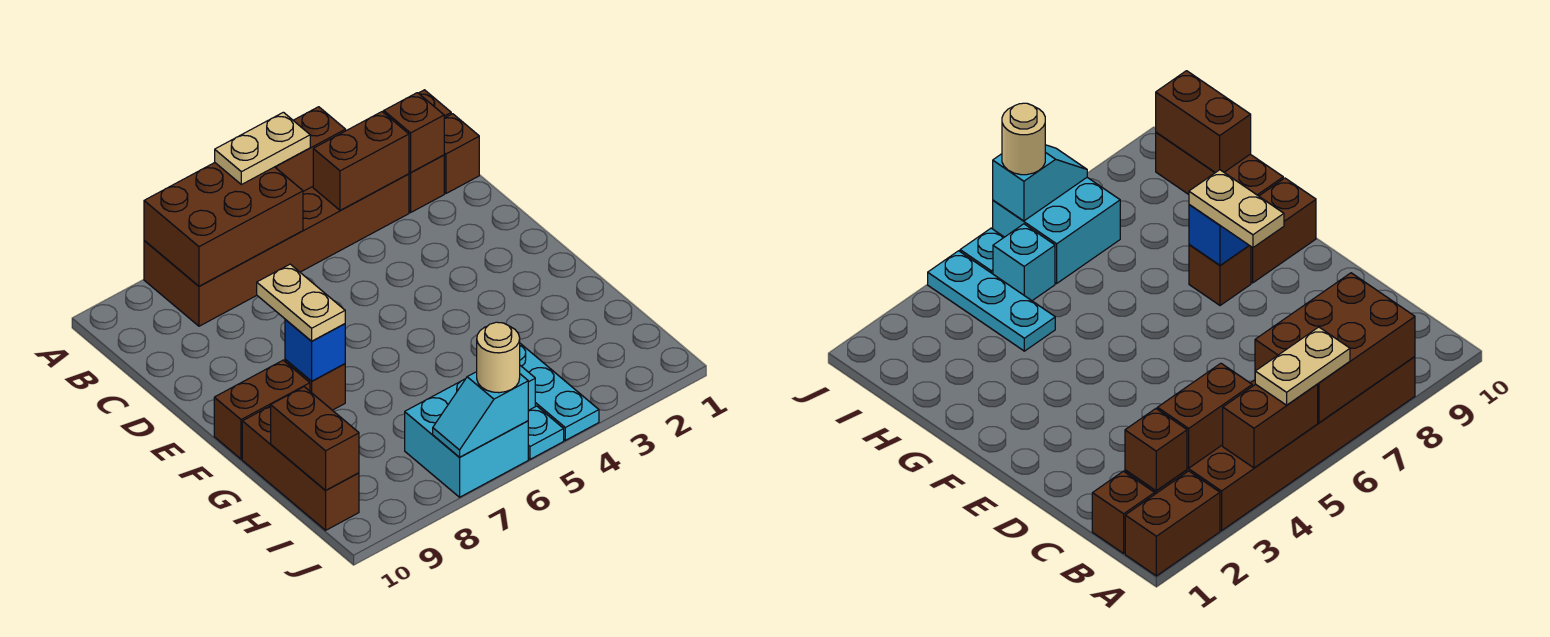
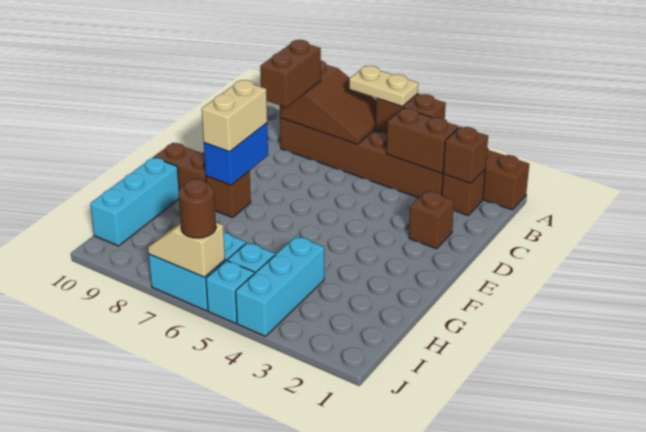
brown brick A6:B8 level 2 -> brown slope A6:B8 level 2 top 8
brown brick B1 level 1 -> brown brick D2 level 1
tan plate E8:F8 level 3 -> tan brick E8:F8 level 3
blue brick F8 level 2 -> blue brick E8:F8 level 2
brown brick G10:I10 level 1 -> cyan brick G10:I10 level 1
cyan plate H4:J4 level 1 -> cyan brick H4:J4 level 1
brown brick H10:I10 level 2 -> brown brick B8:C8 level 3
cyan plate J5 level 1 -> cyan brick J5 level 1
cyan slope J6:J7 level 2 top 6 -> tan slope J6:J7 level 2 top 6
tan round brick J6 level 3 -> brown round brick J6 level 3

